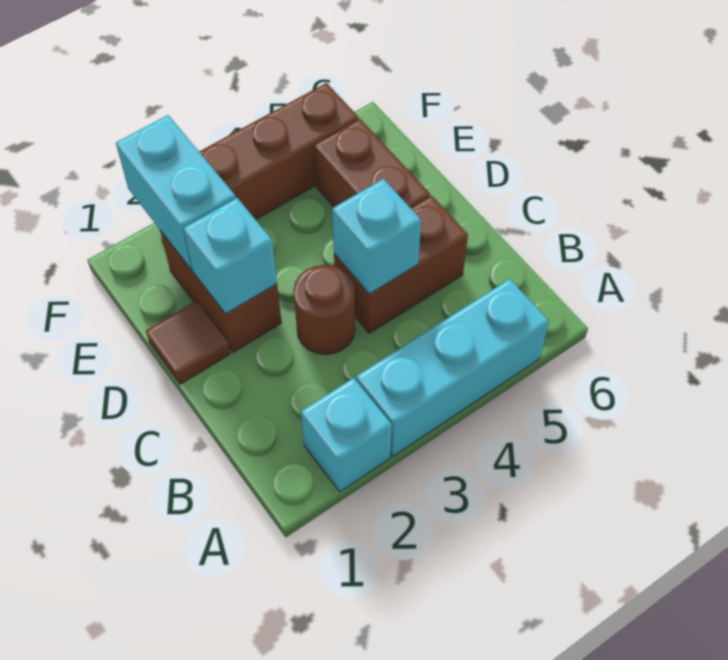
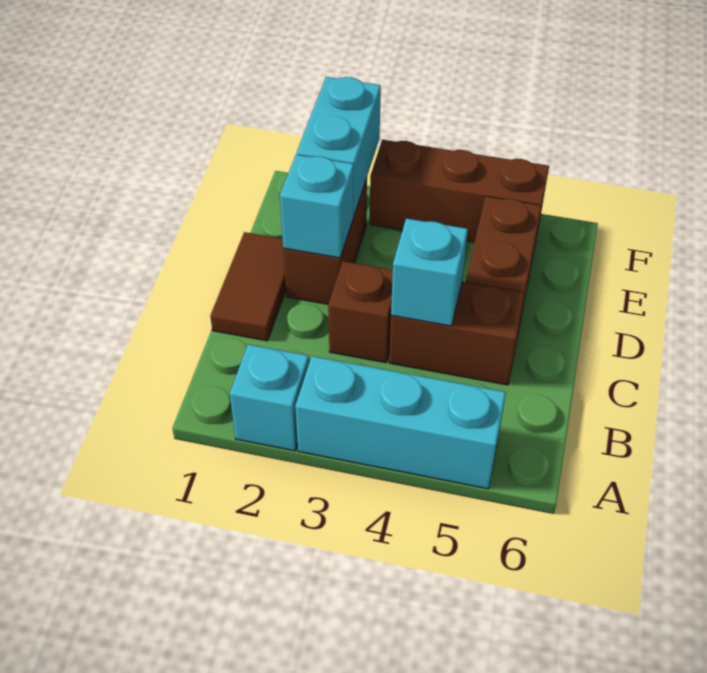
brown round brick C3 level 1 -> brown brick C3 level 1
brown tile D1 level 1 -> brown tile C1:D1 level 1

